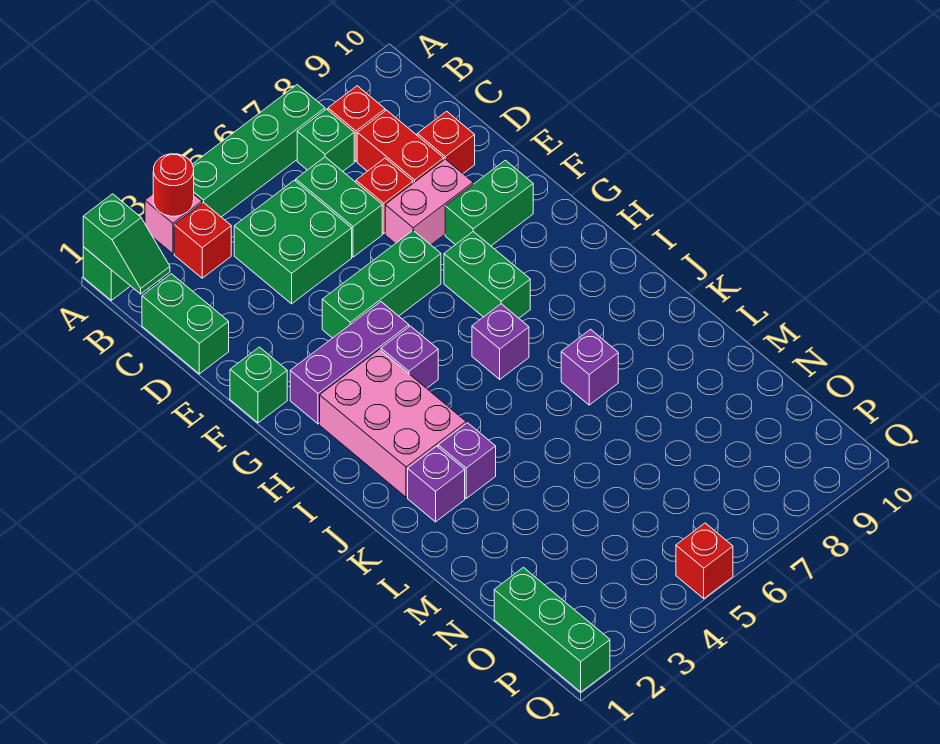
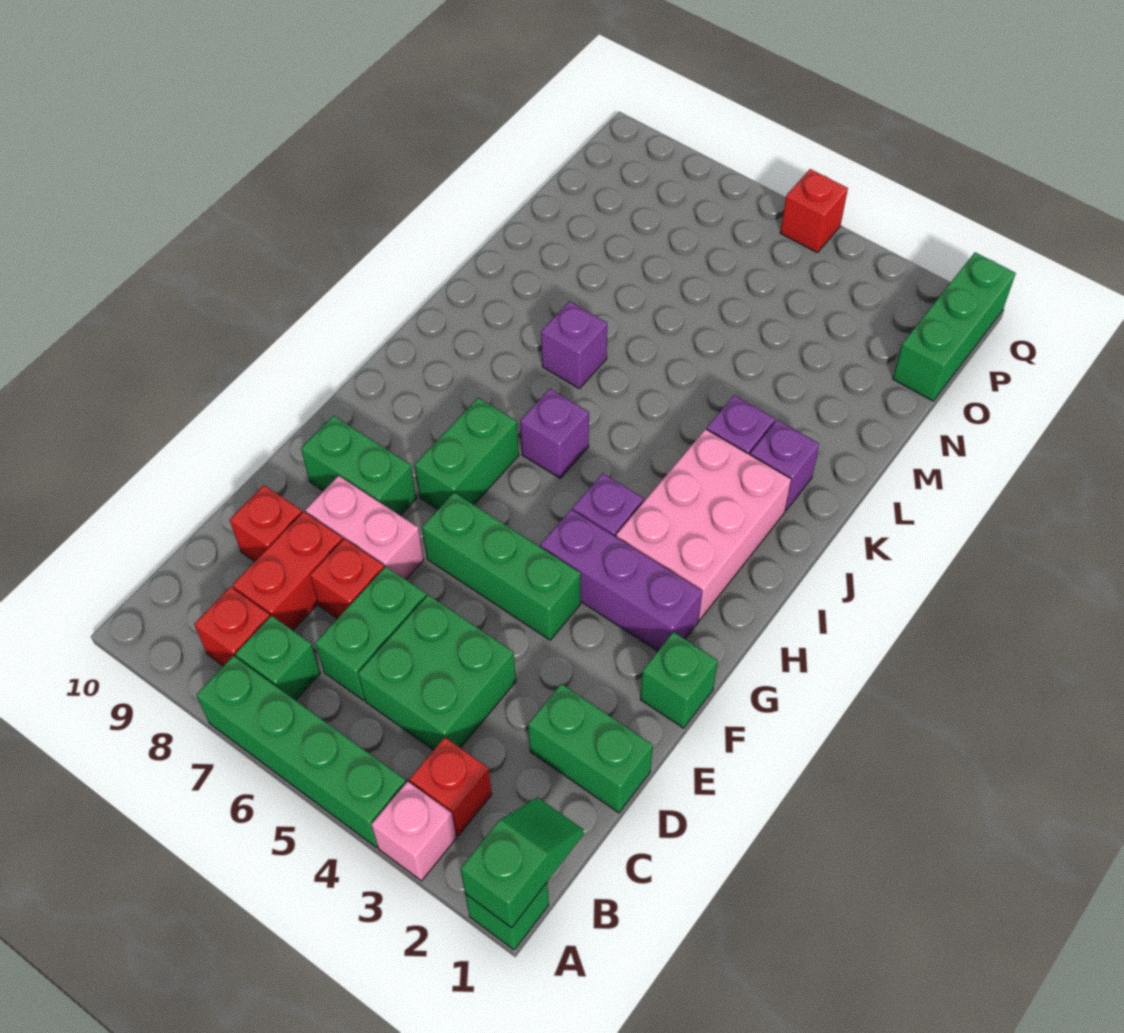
red round brick A3 level 2 -> none
green brick C1:D1 level 1 -> green brick D1:D2 level 1

